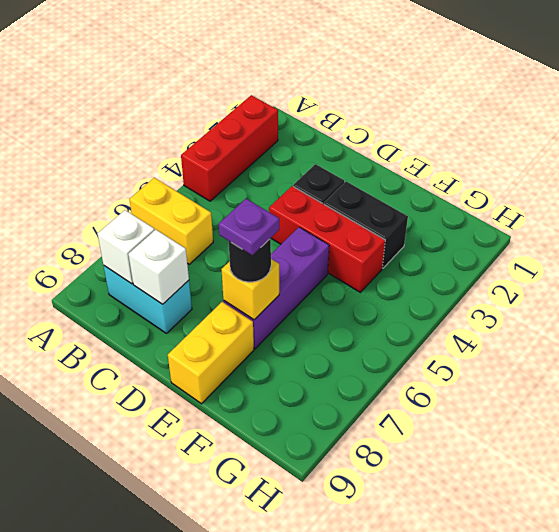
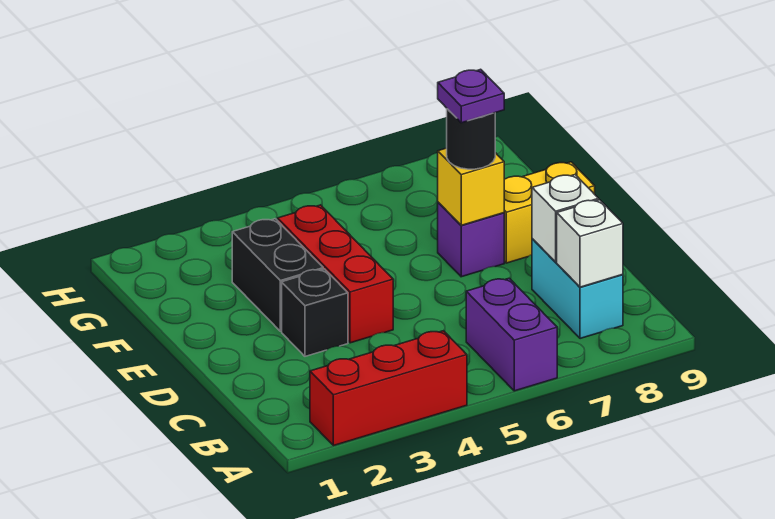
yellow brick A6:B6 level 1 -> purple brick A6:B6 level 1
purple brick E5:E7 level 1 -> purple brick E7 level 1

